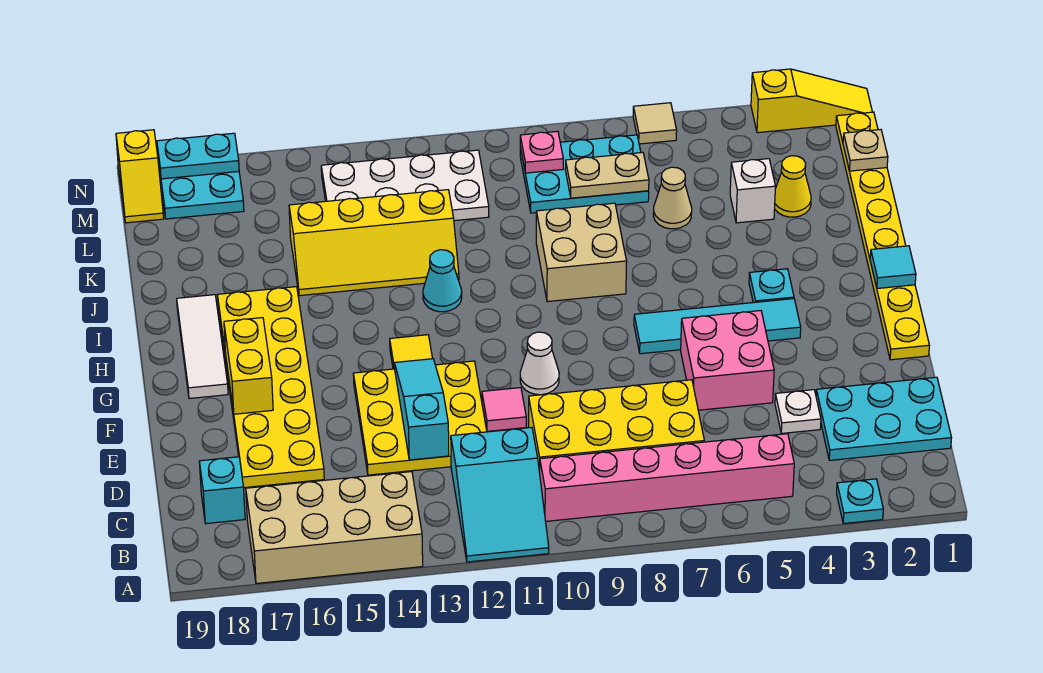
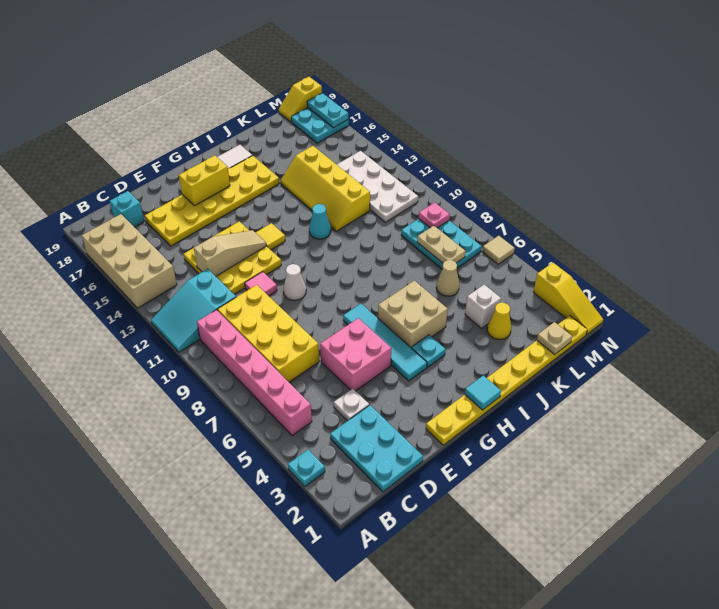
cyan slope D13:F13 level 2 top D -> tan slope D13:F13 level 2 top D
tan brick I8:J9 level 1 -> tan brick H5:I6 level 1

